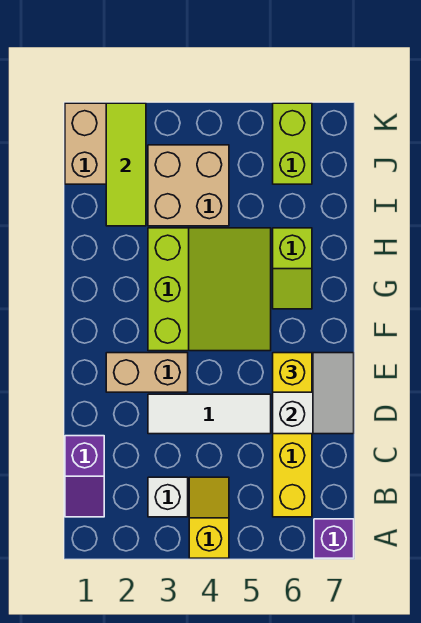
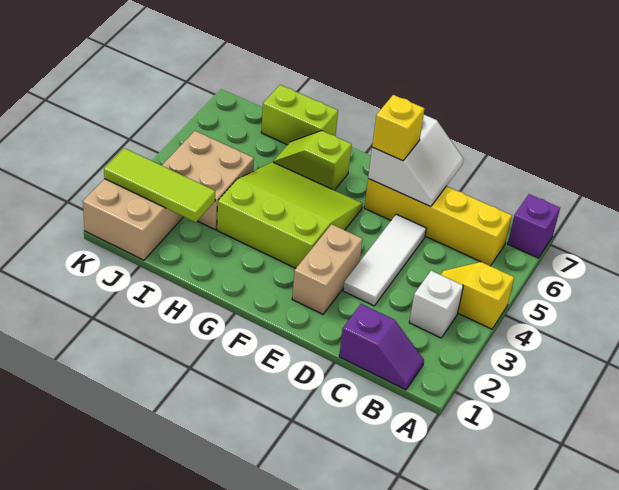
white slope D6:E7 level 2 top 6 -> white slope D6:E7 level 2 top E
lime slope G6:H6 level 1 top H -> lime slope G6:H6 level 1 top G
lime brick J6:K6 level 1 -> lime brick H7:I7 level 1

